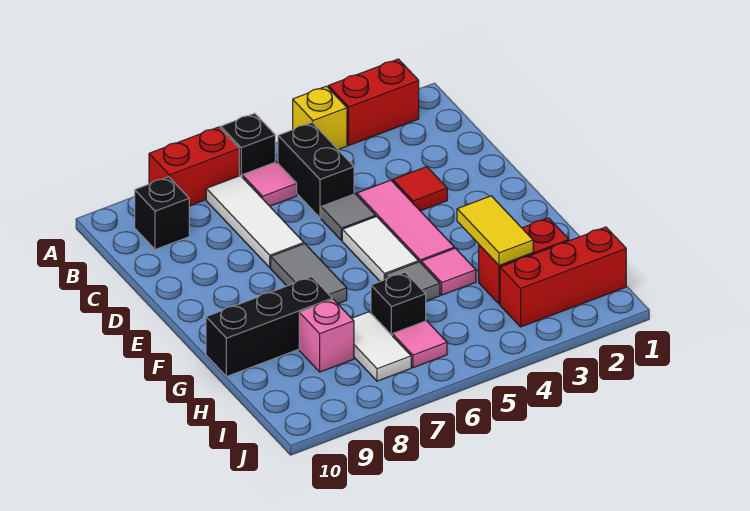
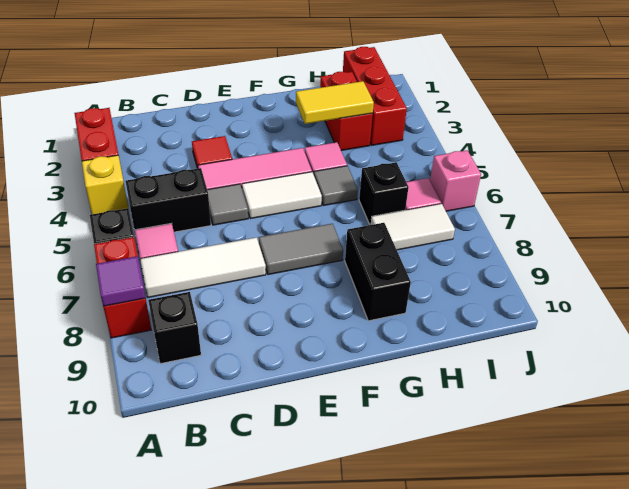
none -> purple tile A8 level 2
black brick G8:G10 level 1 -> black brick G8:G9 level 1
pink brick H8 level 1 -> pink brick J6 level 1

